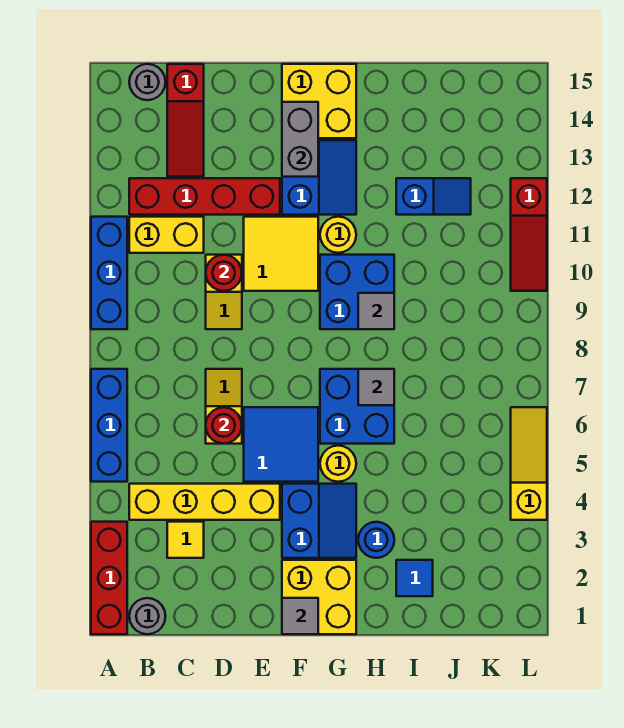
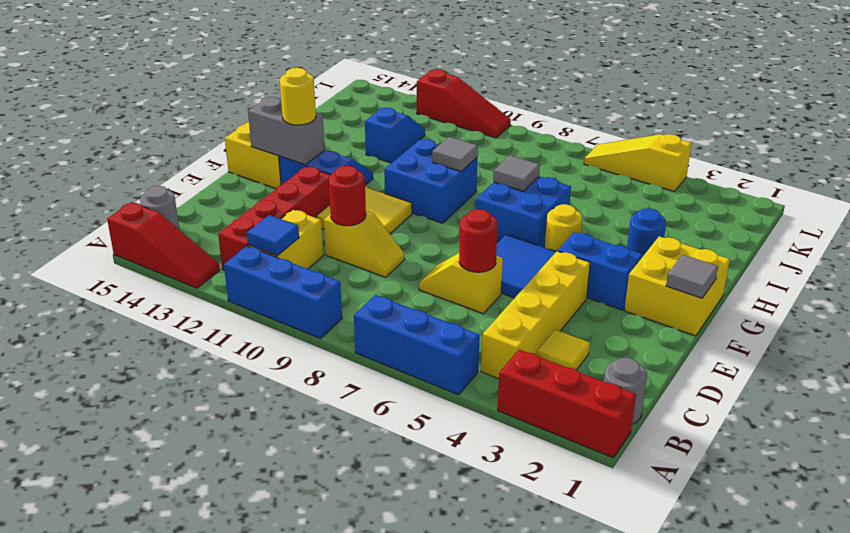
red slope C13:C15 level 1 top 15 -> red slope A13:A15 level 1 top 15
yellow round brick G11 level 1 -> yellow round brick F13 level 3
blue tile I2 level 1 -> blue tile B11 level 2

